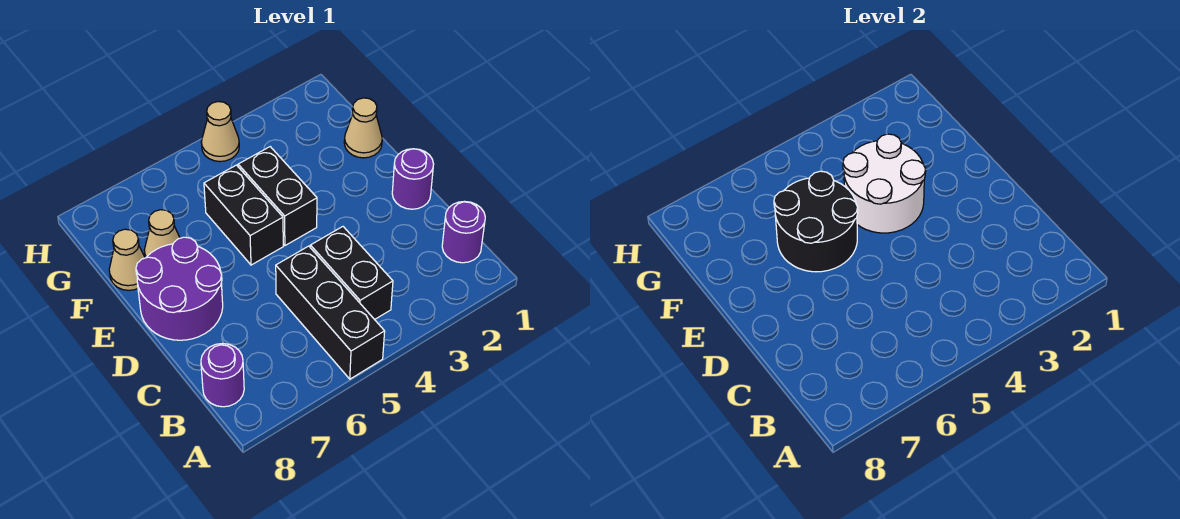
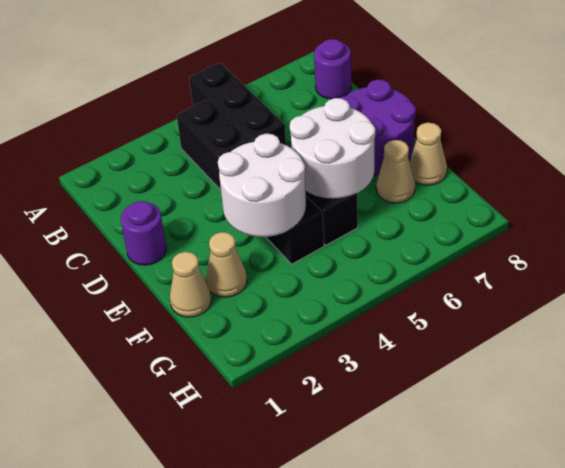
purple round brick B1 level 1 -> none
black round brick E5:F6 level 2 -> white round brick E5:F6 level 2
tan cone H4 level 1 -> tan cone F2 level 1

